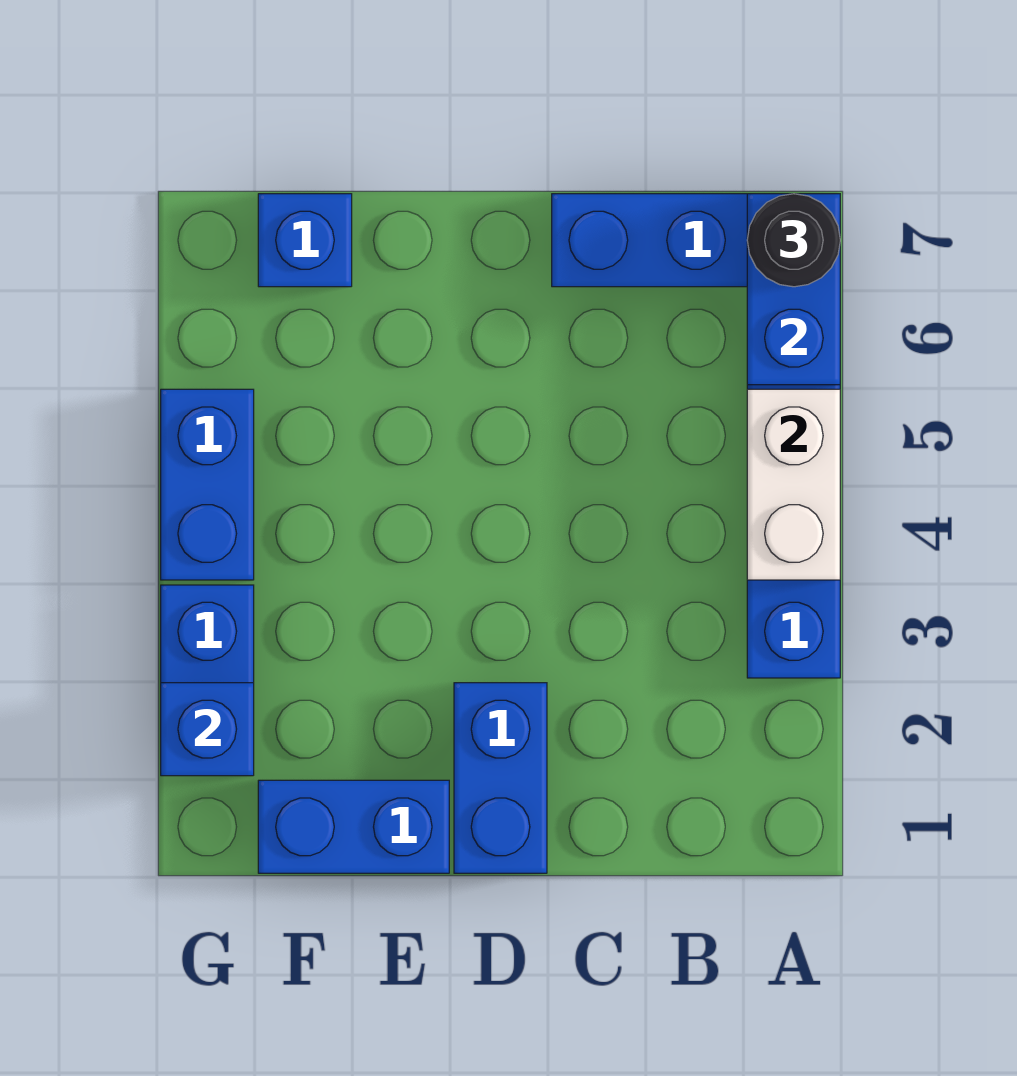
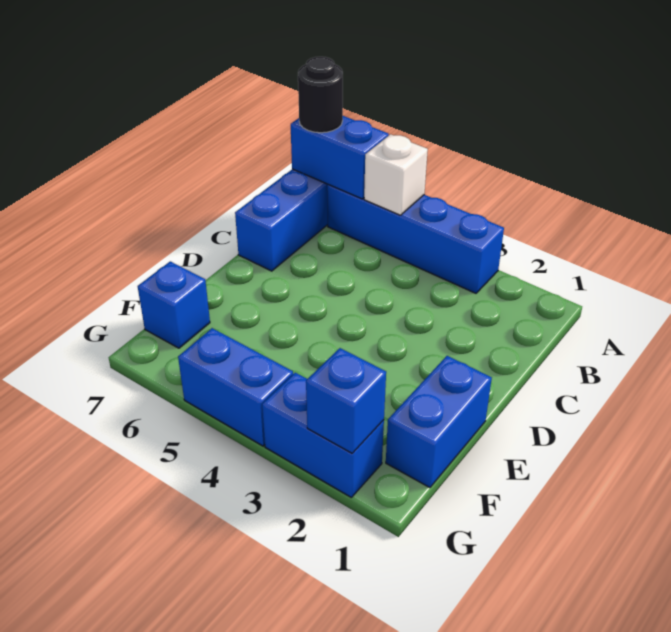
white brick A4:A5 level 2 -> white brick A5 level 2
blue brick D1:D2 level 1 -> none

